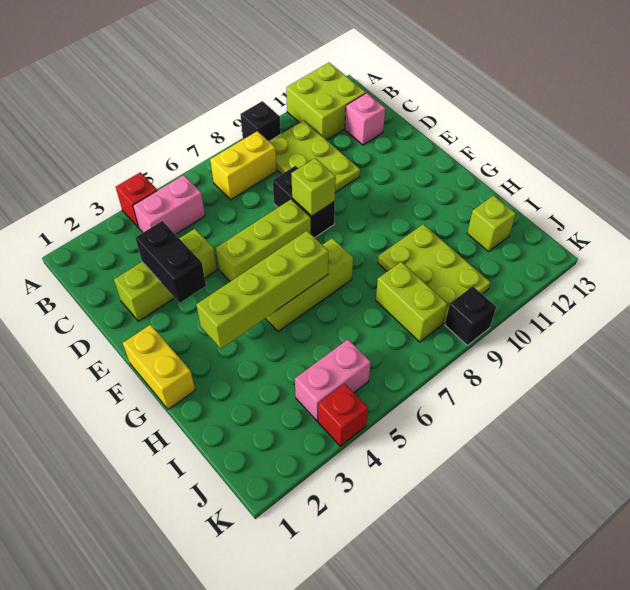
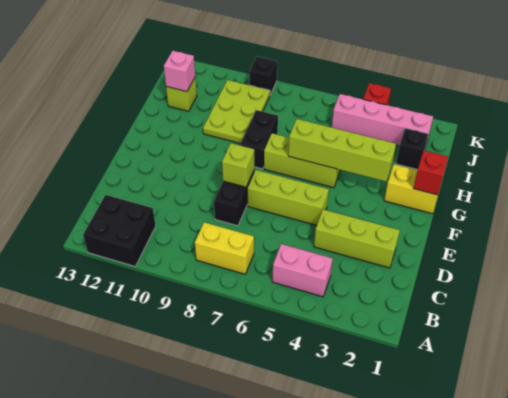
red brick A4 level 1 -> red brick G1 level 2
black brick A9 level 1 -> black brick I2 level 1
lime brick A11:B12 level 1 -> black brick A11:B12 level 1
lime plate B9:D10 level 1 -> none
pink brick C12 level 1 -> pink brick I12 level 2
black brick D3:E3 level 2 -> black brick G8:H8 level 1
yellow brick F1:G1 level 1 -> yellow brick G1:G2 level 1
lime brick I8:J8 level 1 -> none
pink brick J4:J5 level 1 -> pink brick J2:J5 level 1

